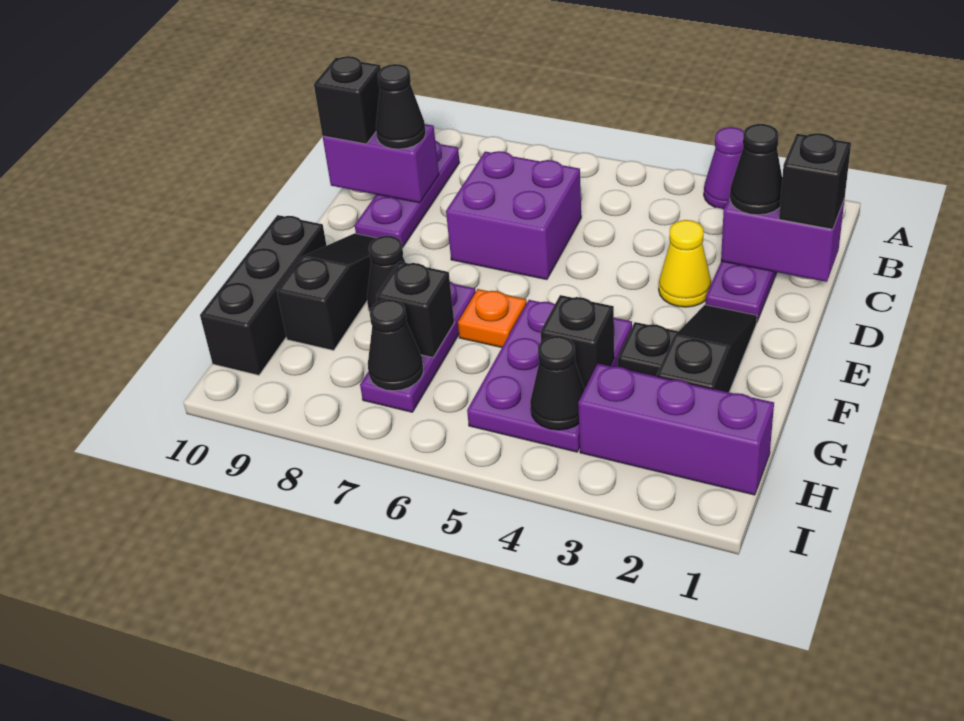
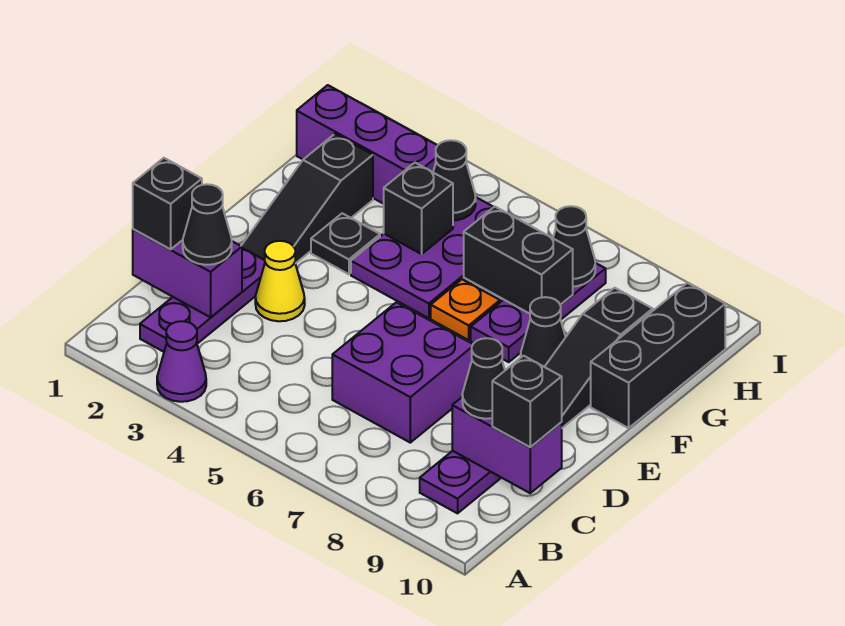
black brick G7 level 2 -> black brick G6:G7 level 2

